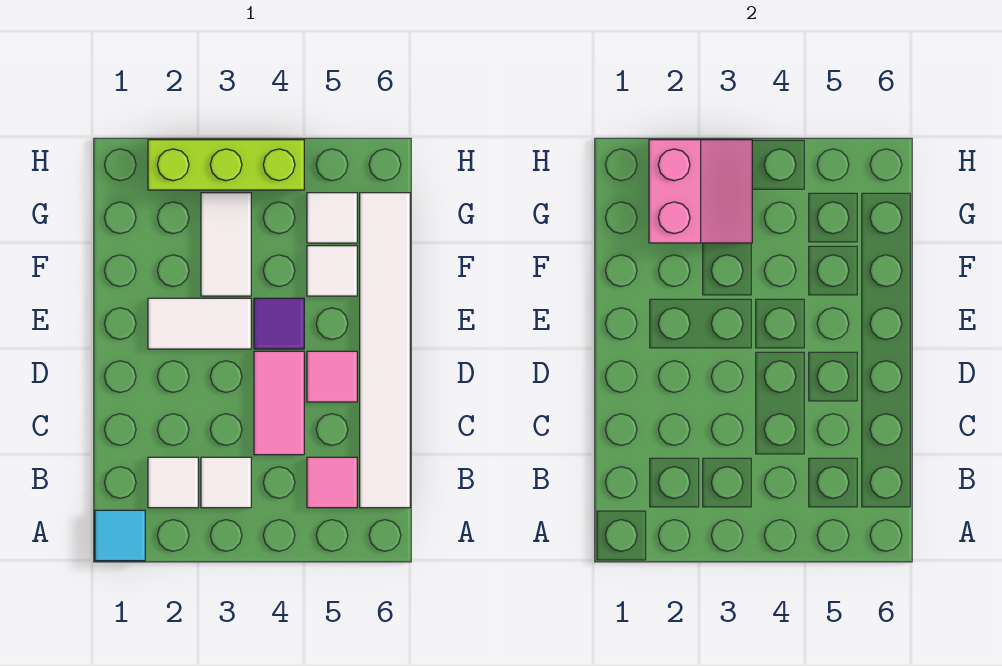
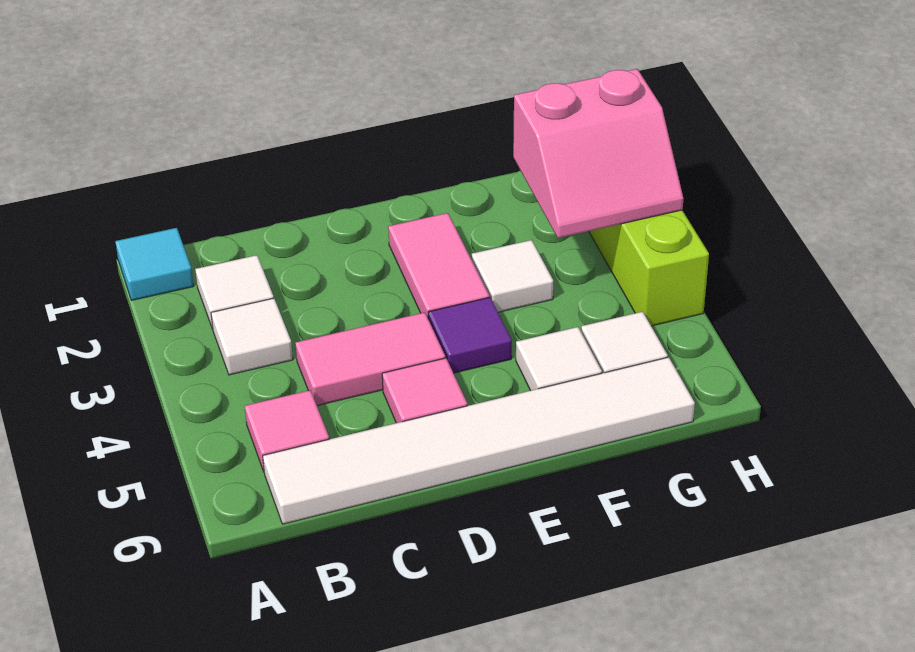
white tile E2:E3 level 1 -> pink tile E2:E3 level 1
white tile F3:G3 level 1 -> white tile F3 level 1

